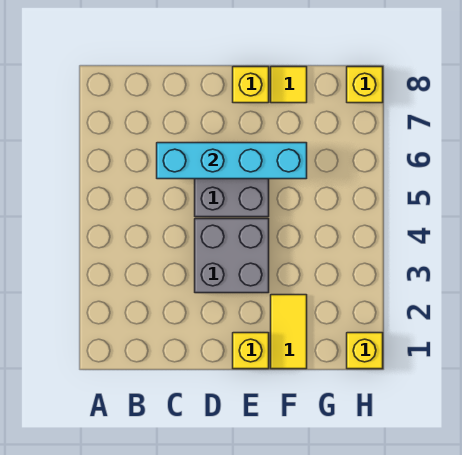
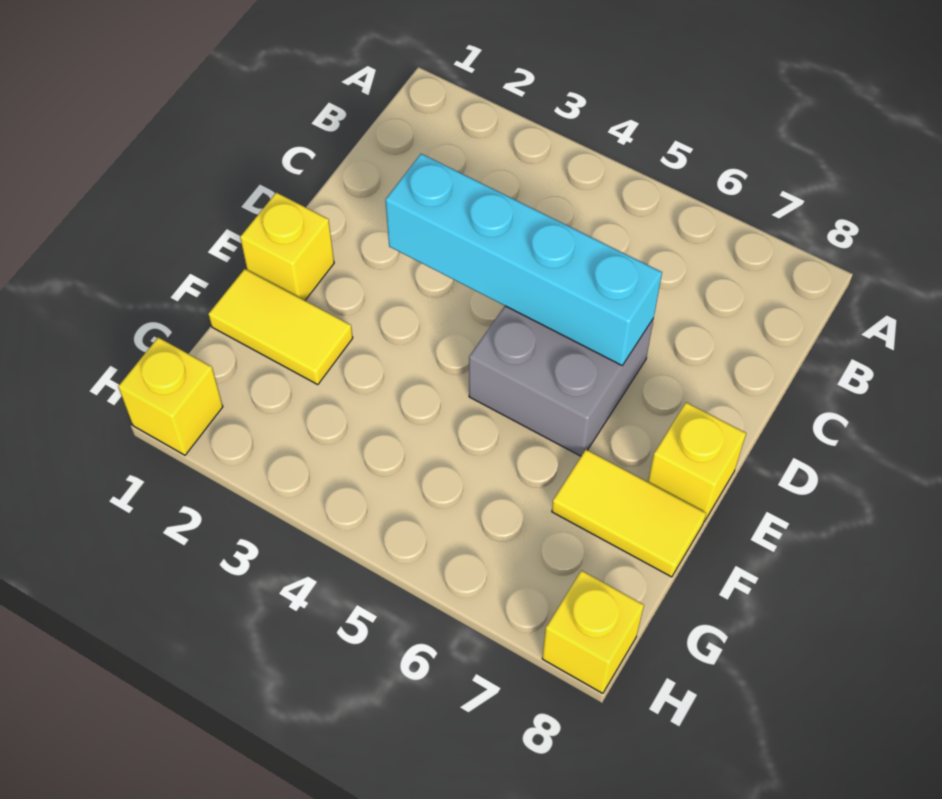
cyan brick C6:F6 level 2 -> cyan brick D3:D6 level 2
grey brick D3:E4 level 1 -> none
yellow tile F8 level 1 -> yellow tile F7:F8 level 1

